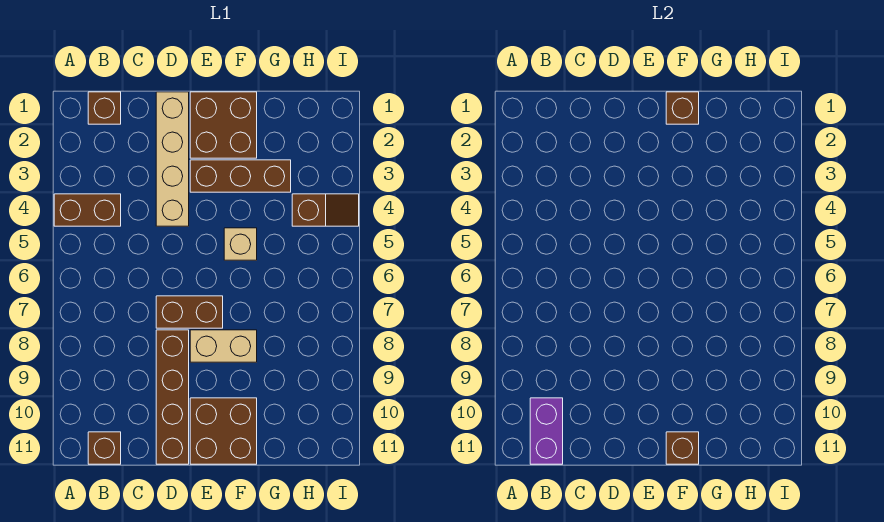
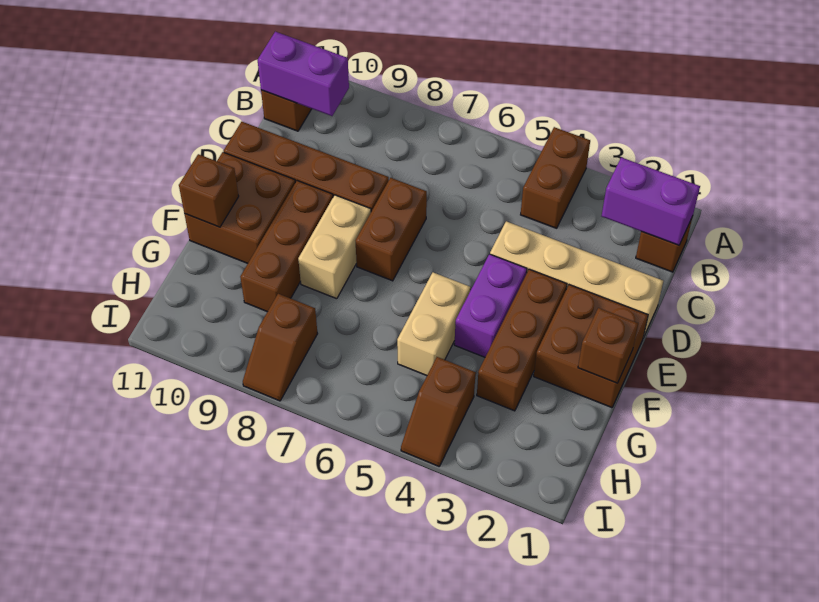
none -> purple brick B1:B2 level 2
none -> purple brick E4:F4 level 1
none -> brown brick E9:G9 level 1
tan brick F5 level 1 -> tan brick F5:G5 level 1
none -> brown slope H8:I8 level 1 top H

